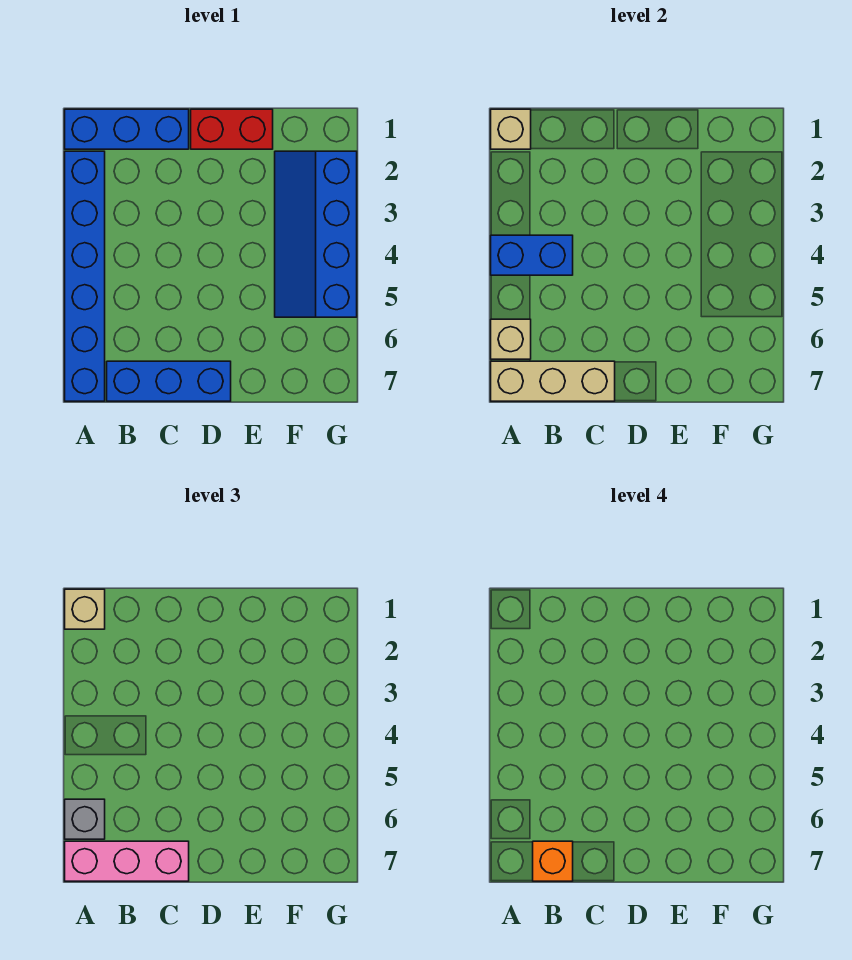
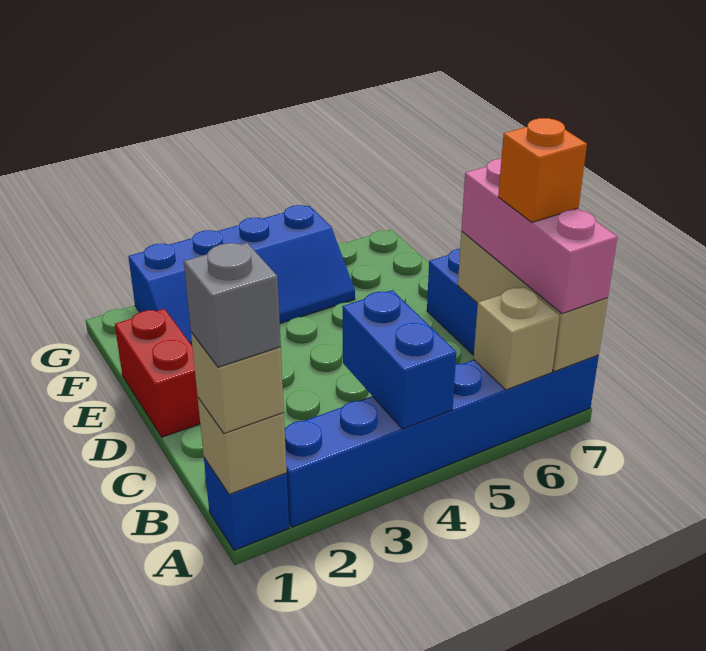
blue brick A1:C1 level 1 -> blue brick A1 level 1
grey brick A6 level 3 -> grey brick A1 level 4

